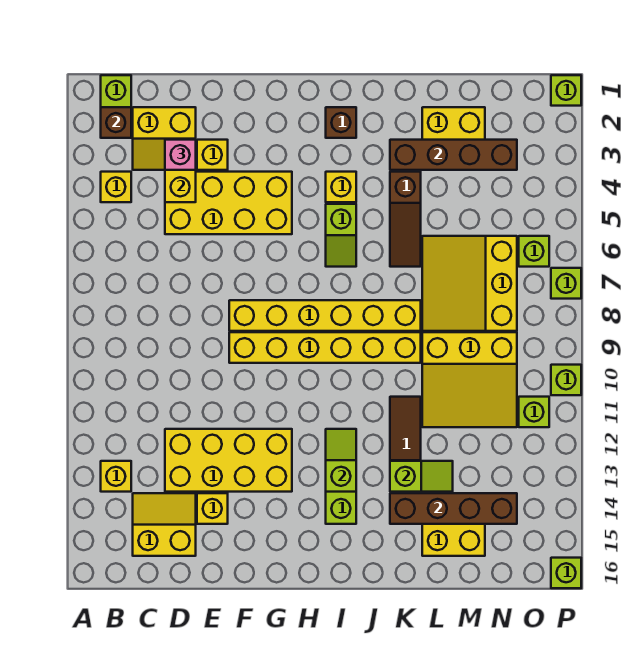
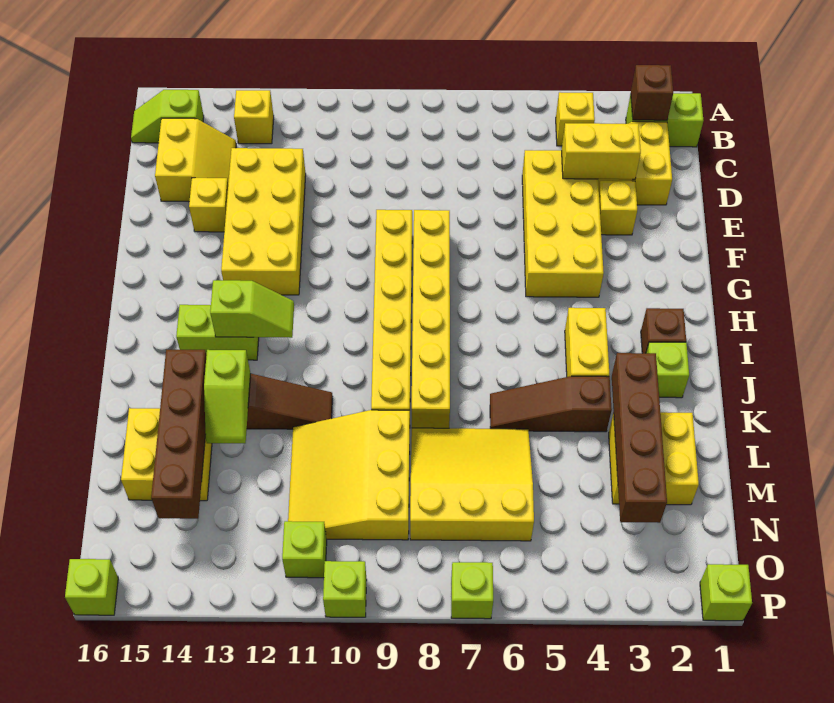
pink brick D3 level 3 -> none
yellow brick I4 level 1 -> yellow brick I4:J4 level 1
lime slope I5:I6 level 1 top 5 -> lime slope B15:B16 level 1 top 15
lime brick O6 level 1 -> lime brick J2 level 1

